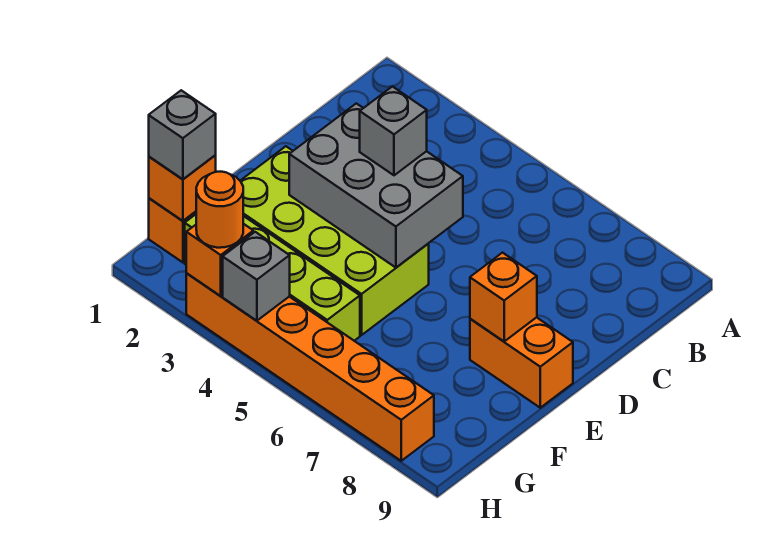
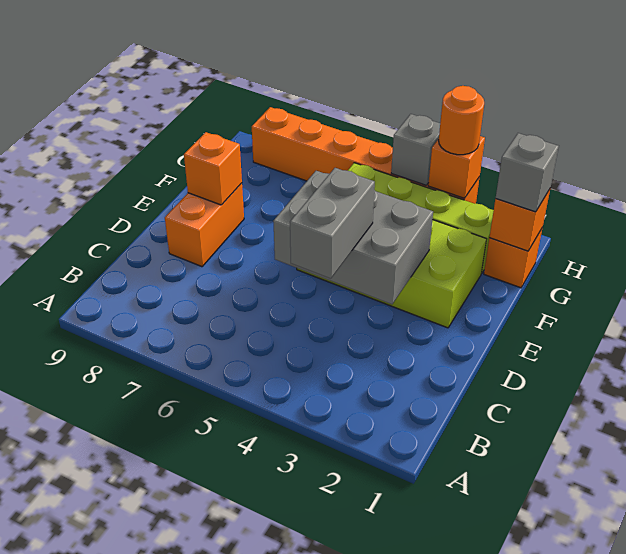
grey brick D4 level 3 -> grey brick C4:D4 level 3
orange brick E8:E9 level 1 -> orange brick D8:E8 level 1

